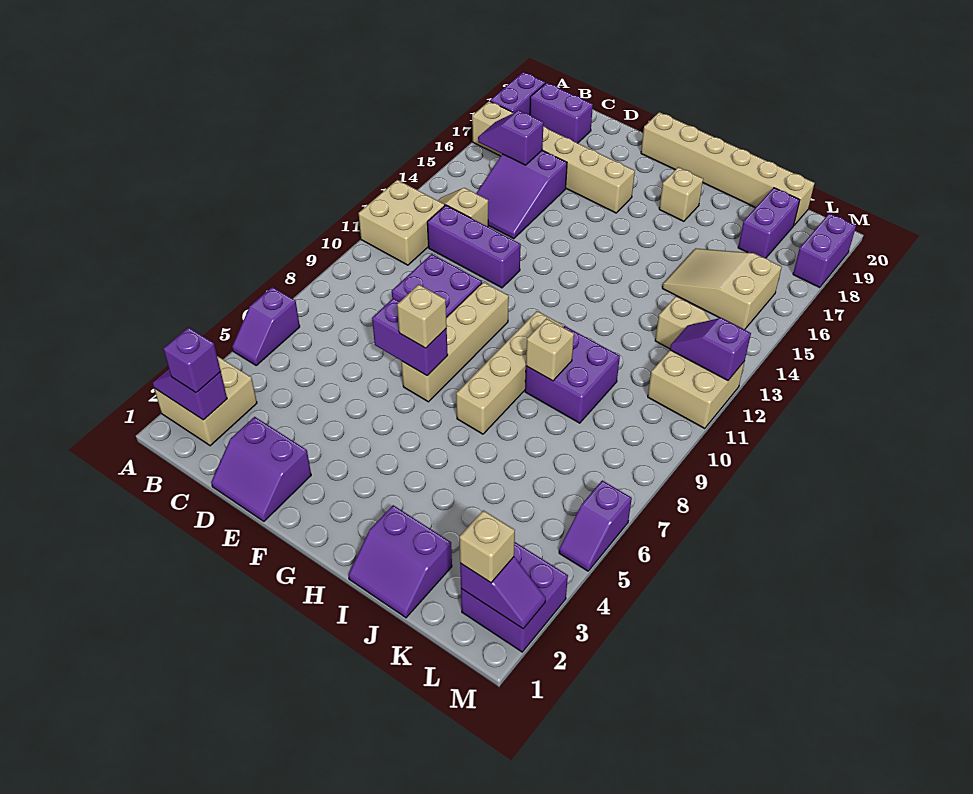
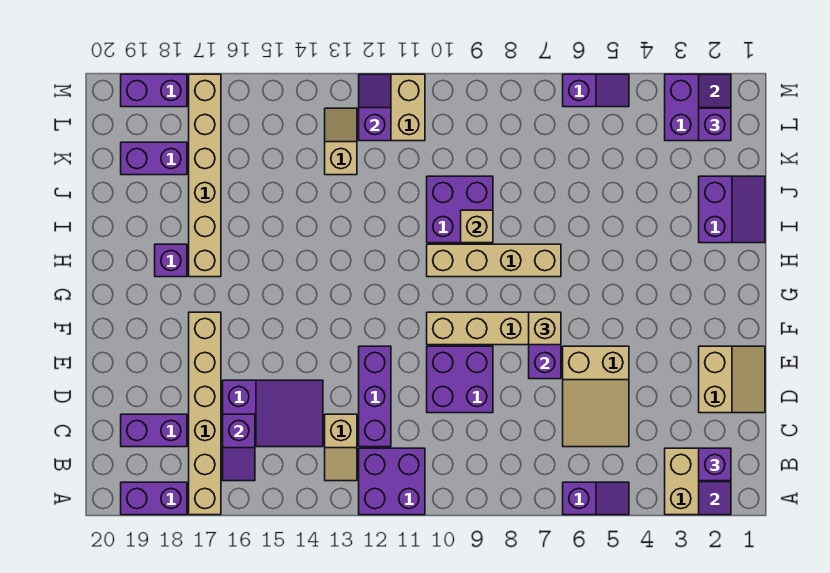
tan brick A11:B12 level 1 -> purple brick A11:B12 level 1
purple brick B19:C19 level 1 -> purple brick C18:C19 level 1
purple slope D1:E2 level 1 top 2 -> tan slope D1:E2 level 1 top 2
tan brick F20:K20 level 1 -> tan brick H17:M17 level 1
tan brick H18 level 1 -> purple brick H18 level 1
tan slope J15:L16 level 1 top L -> tan slope C5:E6 level 1 top E
tan brick L2 level 3 -> purple brick L2 level 3
purple slope L12:M12 level 2 top M -> purple slope L12:M12 level 2 top L

